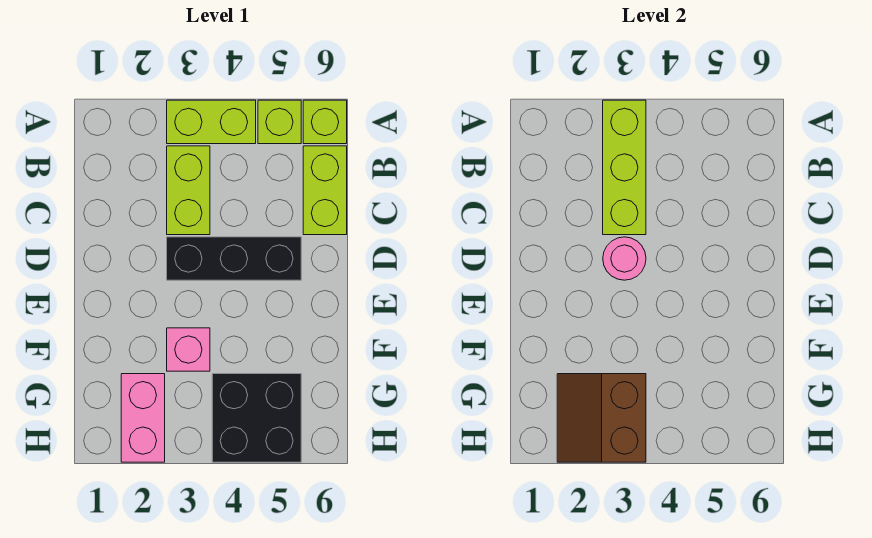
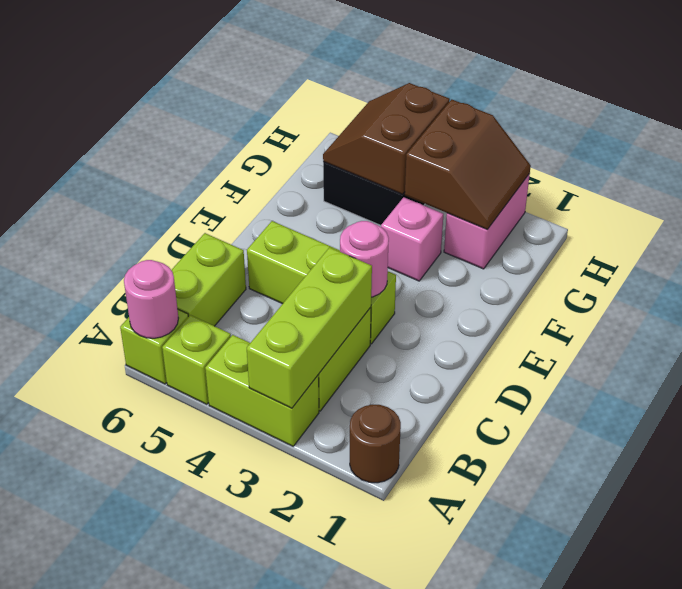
none -> brown round brick A1 level 1
none -> pink round brick A6 level 2
black brick D3:D5 level 1 -> lime brick D3:D5 level 1
none -> brown slope G4:H5 level 2 top 4

